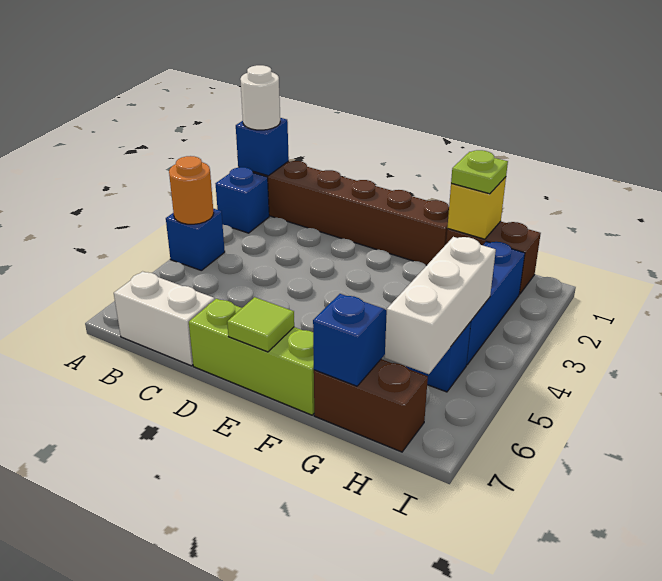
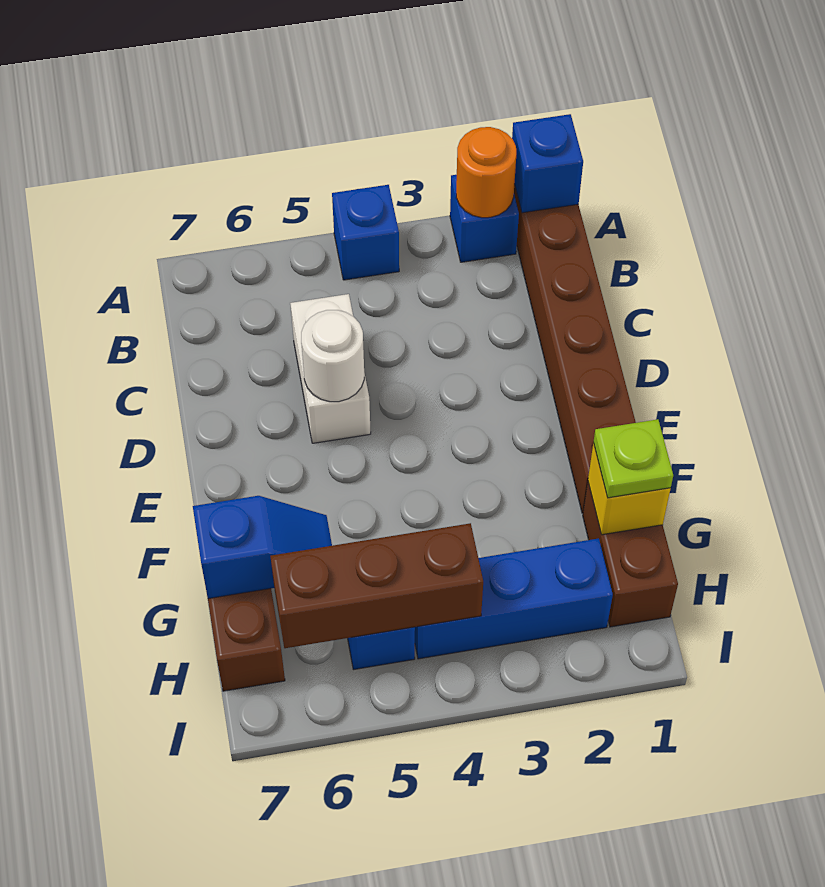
white round brick A1 level 3 -> white round brick D5 level 2
orange round brick A4 level 2 -> orange round brick A2 level 2
white brick B7:C7 level 1 -> white brick C5:D5 level 1
lime brick D7:F7 level 1 -> none
lime tile E7 level 2 -> none
white brick H4:H6 level 2 -> brown brick H4:H6 level 2

